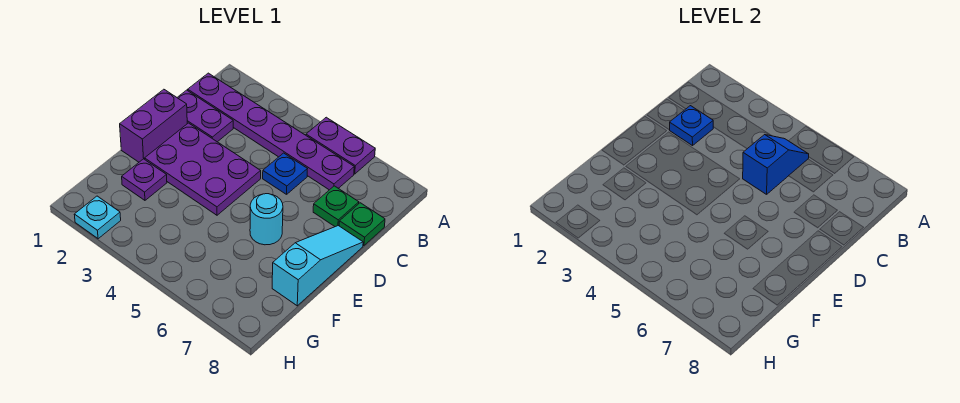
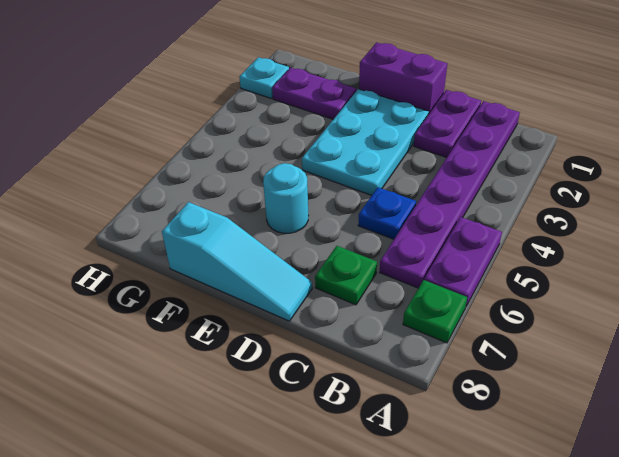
blue slope B5:C5 level 2 top C -> none
blue plate C2 level 2 -> none
green plate C8 level 1 -> green plate A7 level 1
purple plate D2:E4 level 1 -> cyan plate D2:E4 level 1
purple plate F2 level 1 -> purple plate F2:G2 level 1

